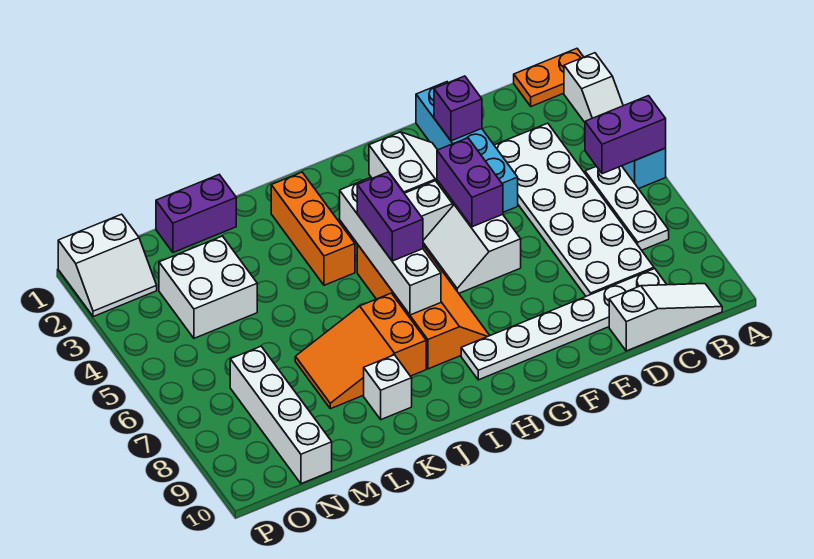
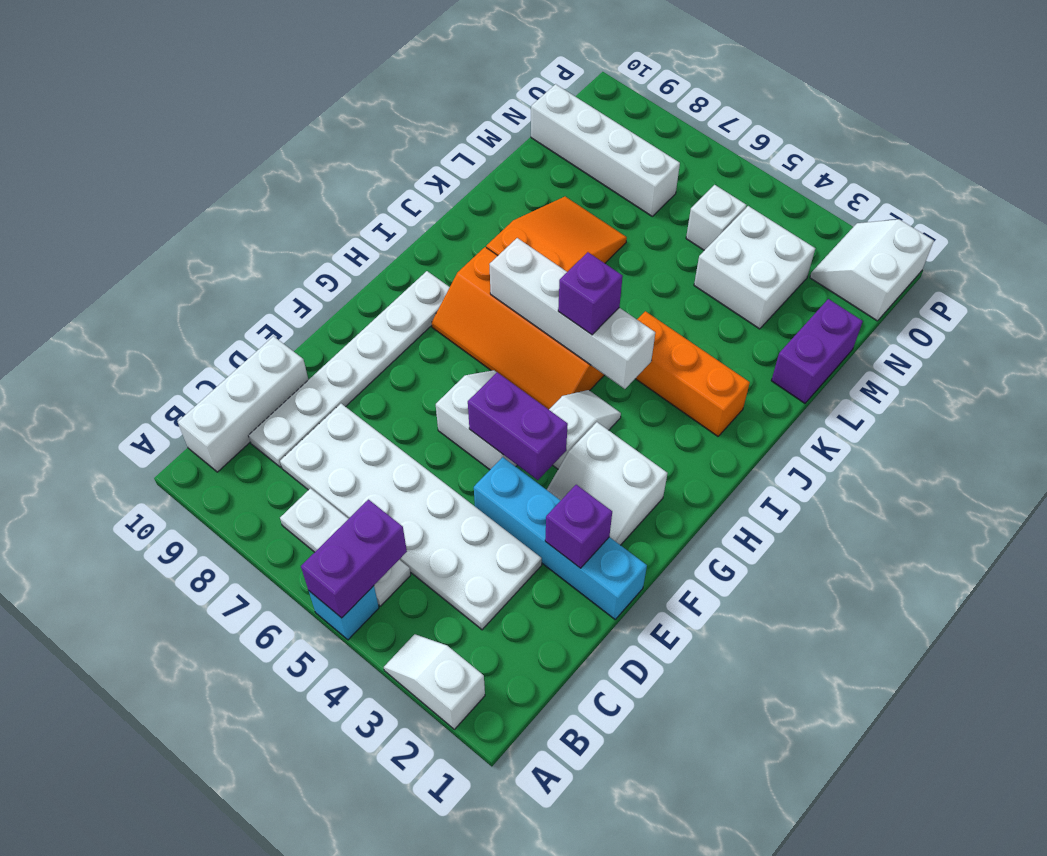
orange plate A1:B1 level 1 -> none
white slope B10:D10 level 1 top D -> white brick B10:D10 level 1
purple brick I5:I6 level 3 -> purple brick I5 level 3
white brick K9 level 1 -> white brick N5 level 1

